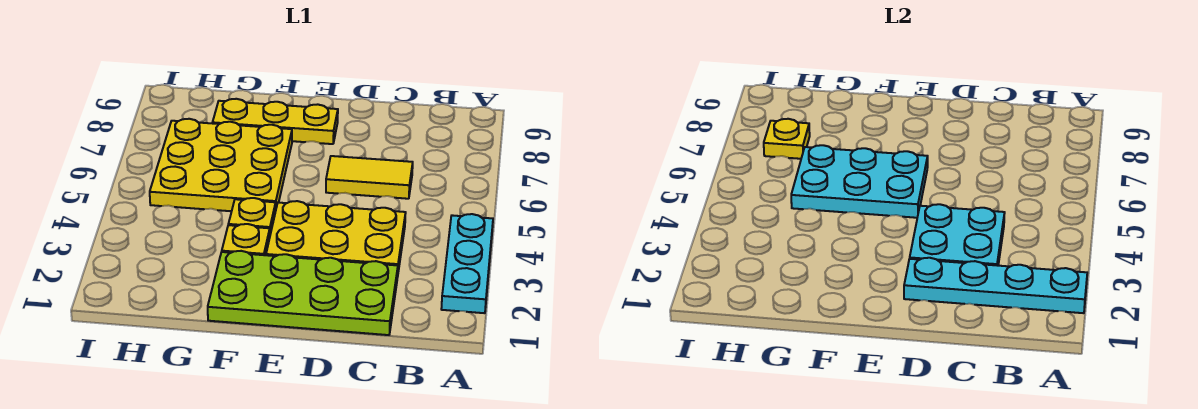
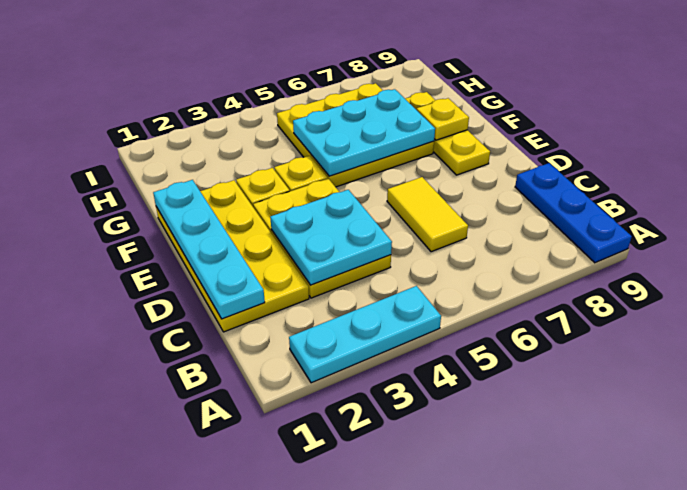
cyan plate A2:D2 level 2 -> cyan plate C1:F1 level 2
none -> blue plate A9:C9 level 1
lime plate C1:F2 level 1 -> yellow plate C1:F2 level 1
cyan plate E5:G6 level 2 -> cyan plate F5:G7 level 2
yellow plate H7 level 2 -> yellow plate F8 level 2

